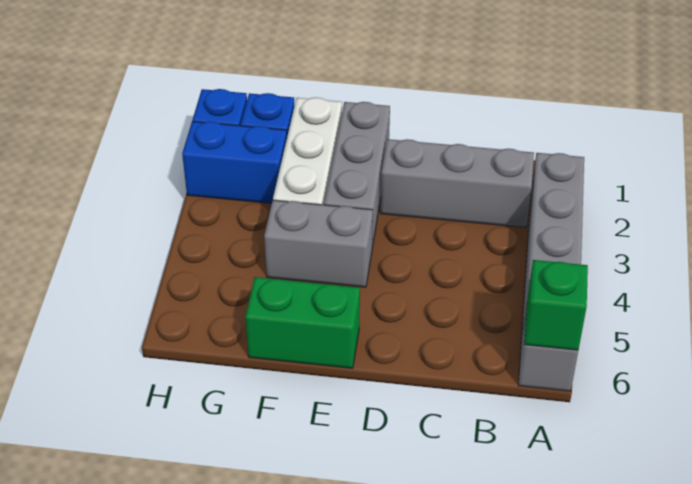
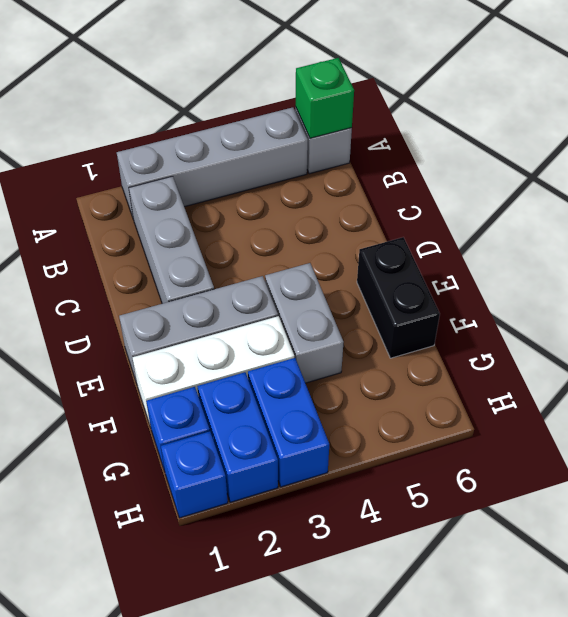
green brick E6:F6 level 1 -> black brick E6:F6 level 1
none -> blue brick G3:H3 level 1

